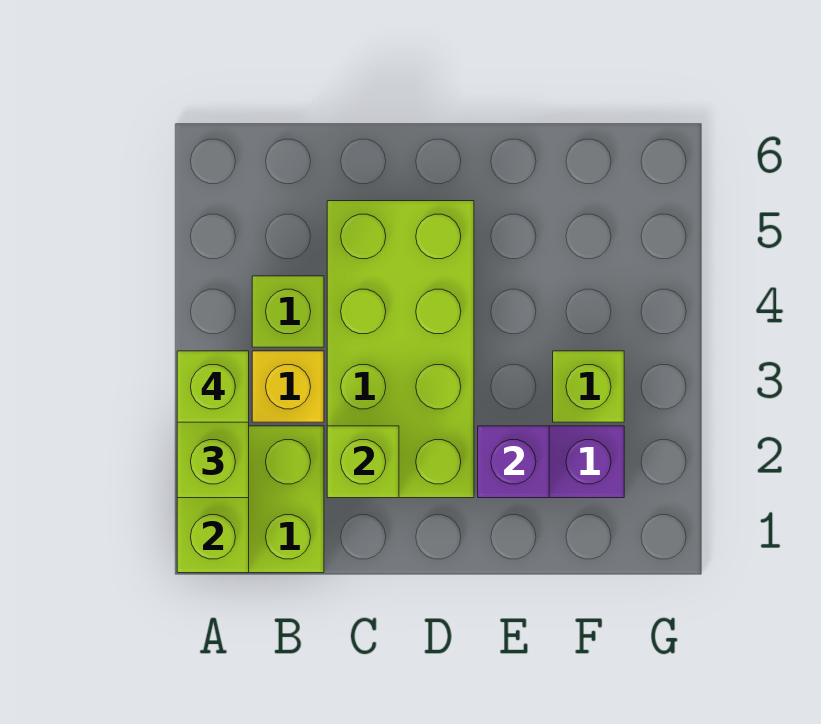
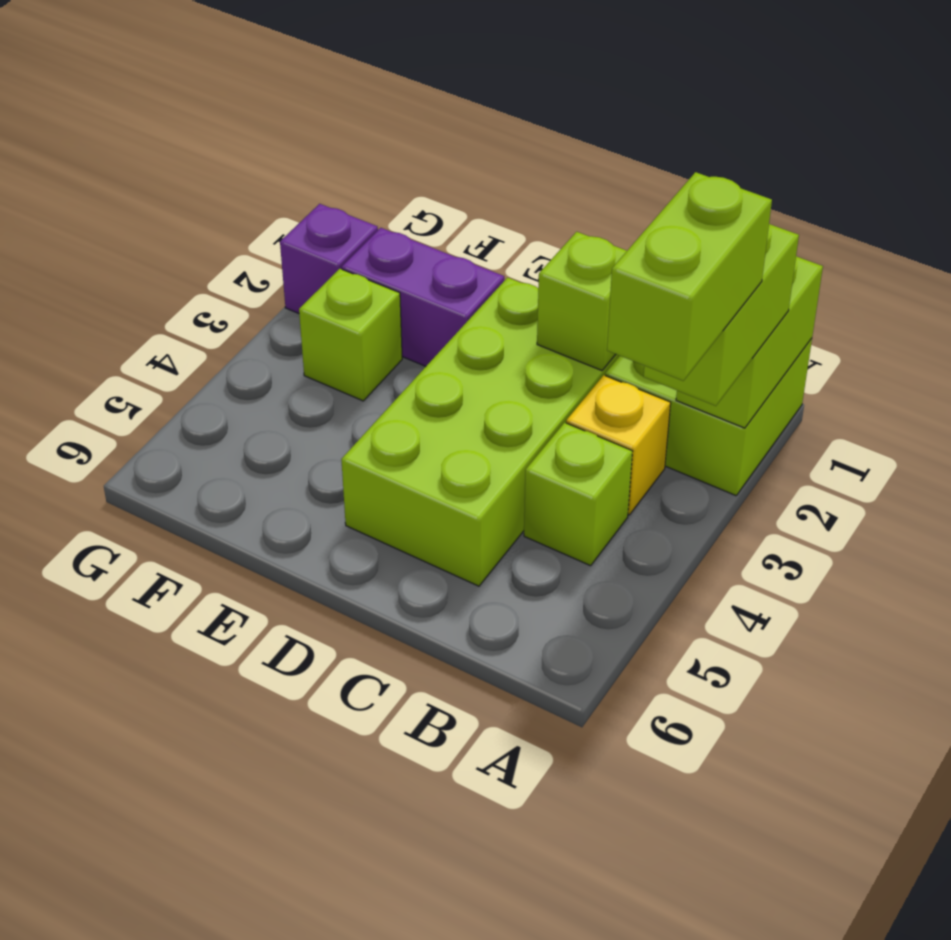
lime brick A3 level 4 -> lime brick A3:A4 level 4
purple brick E2 level 2 -> purple brick G2 level 1

